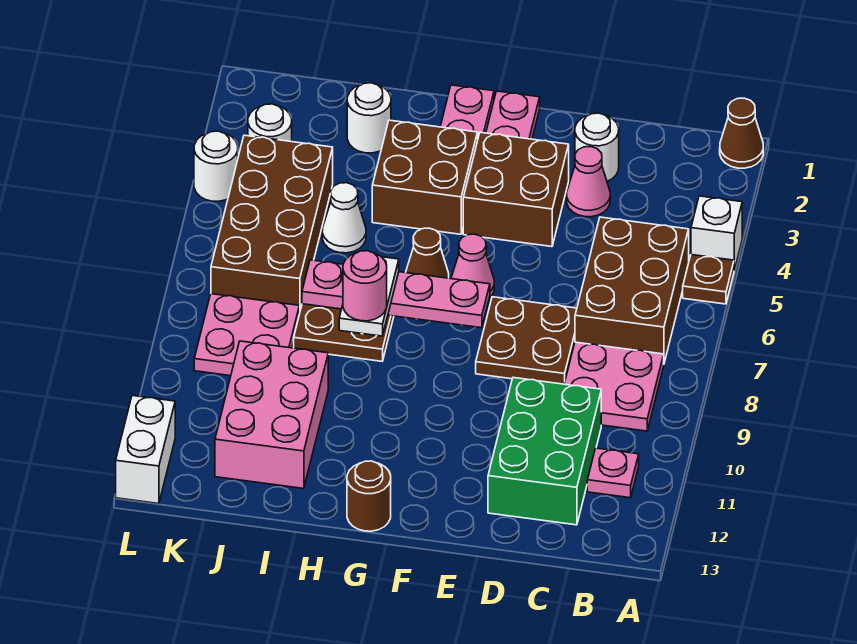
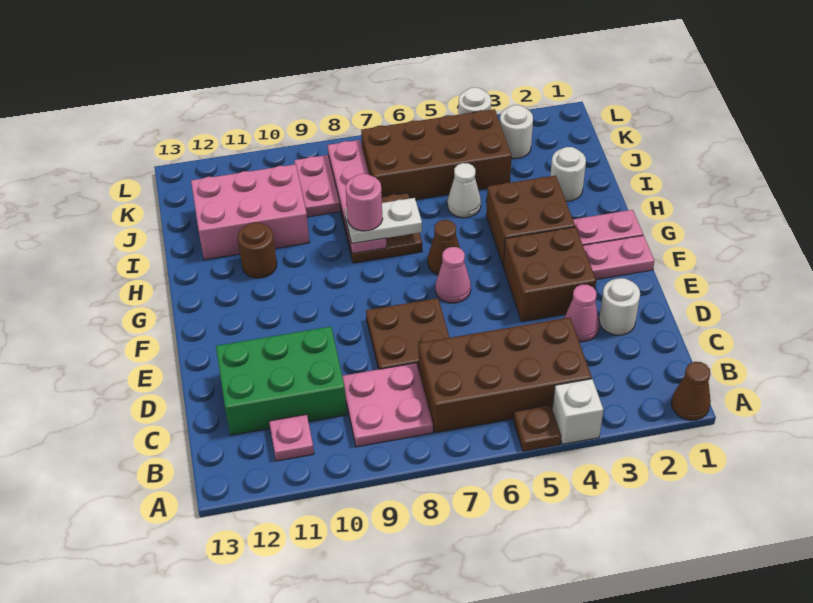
brown brick B5:C7 level 1 -> brown brick B4:C7 level 1
pink plate F7:I7 level 2 -> pink plate H8:K8 level 2
brown round brick G13 level 1 -> brown round brick H11 level 1
white brick L12:L13 level 1 -> none

